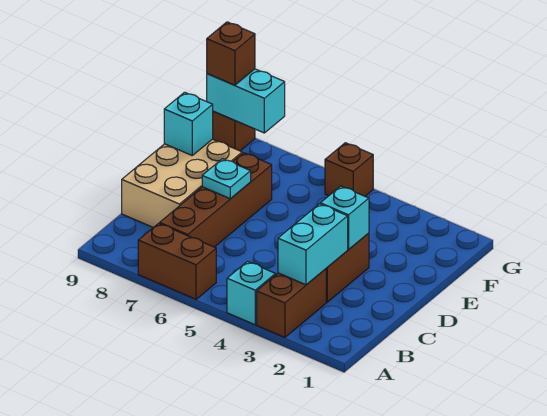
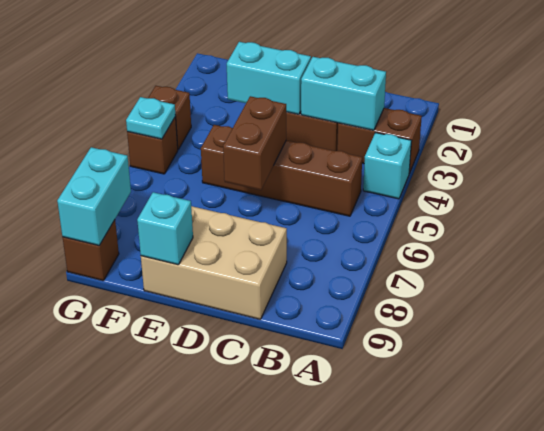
brown brick A6:A7 level 1 -> brown brick D5:D6 level 2
brown brick B7:E7 level 1 -> brown brick B5:E5 level 1
cyan brick D3 level 2 -> cyan brick D3:E3 level 2
cyan plate D7 level 2 -> cyan plate G5 level 2
brown brick G9 level 3 -> brown brick G4 level 1

